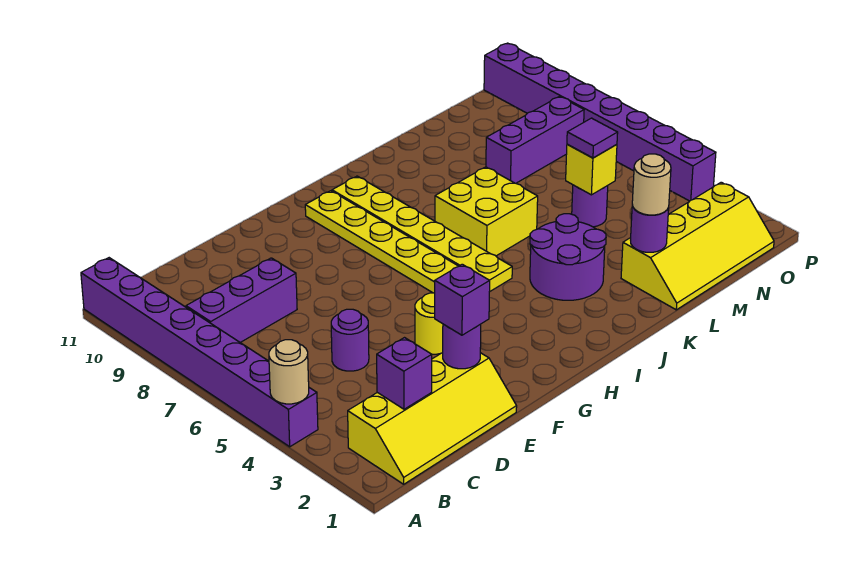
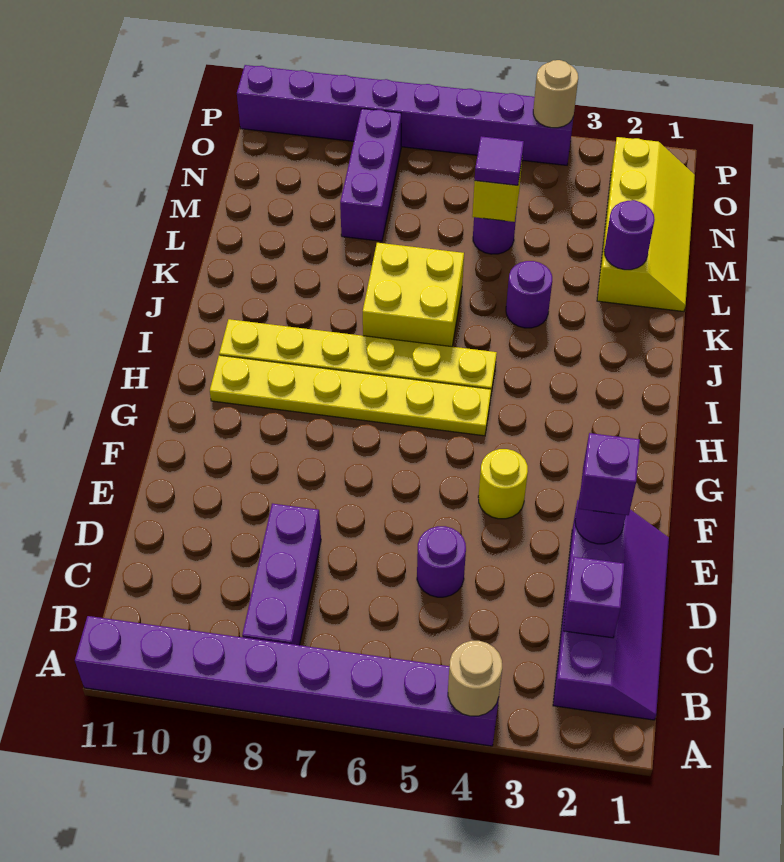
yellow slope B1:E2 level 1 top 2 -> purple slope B1:E2 level 1 top 2
purple round brick J3:K4 level 1 -> purple round brick K4 level 1
tan round brick L2 level 3 -> tan round brick P4 level 2

